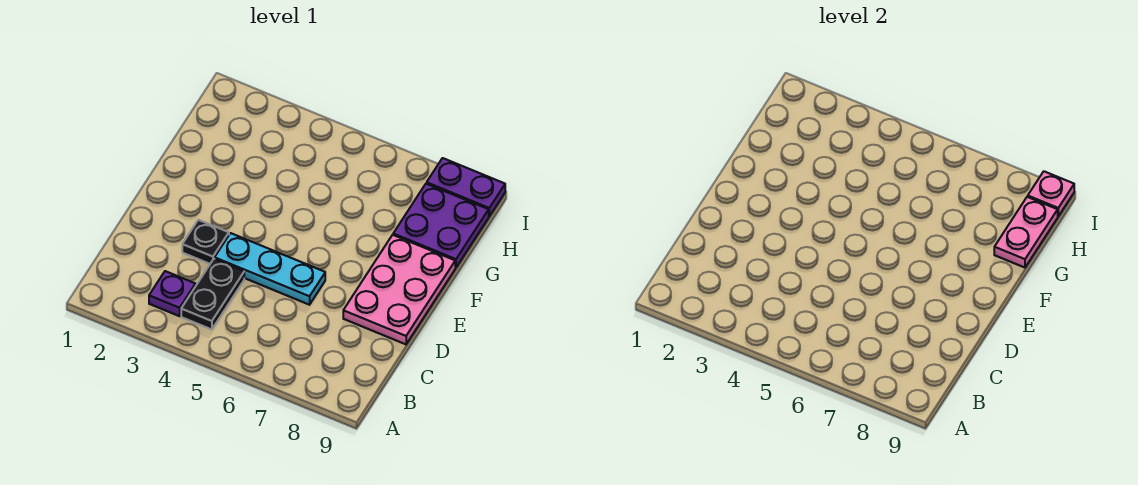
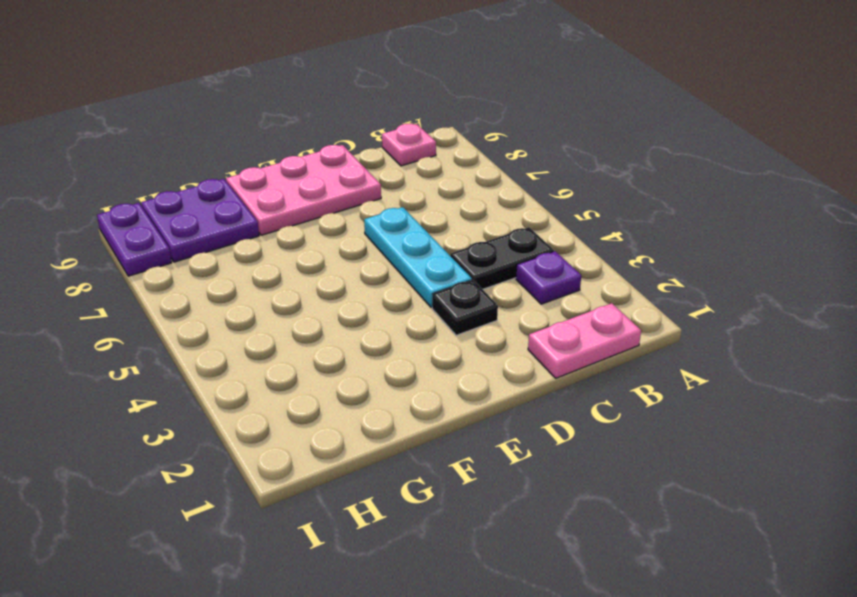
pink plate G9:H9 level 2 -> pink plate B1:C1 level 1
pink plate I9 level 2 -> pink plate B9 level 1

